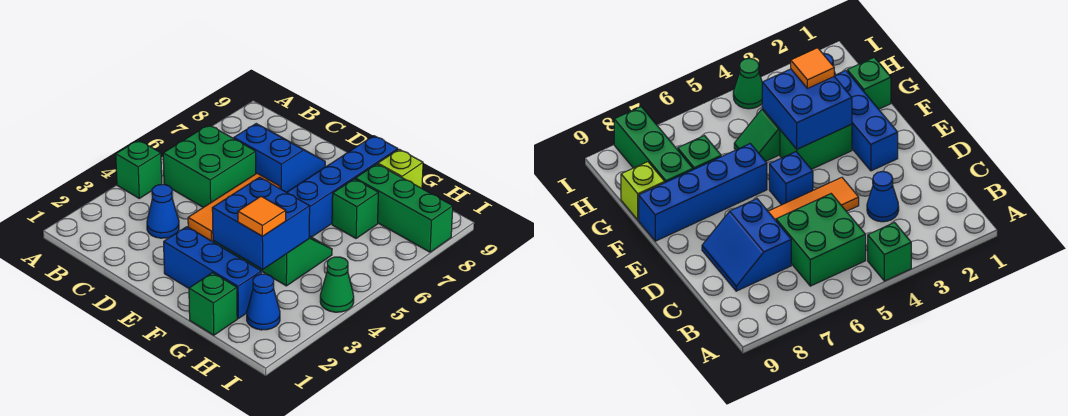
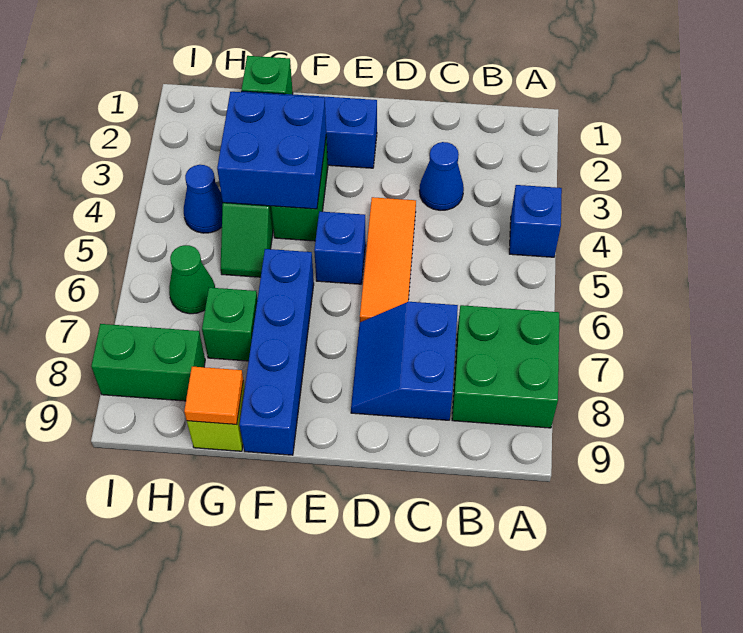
green brick A4 level 1 -> blue brick A4 level 1
green brick B5:C6 level 1 -> green brick A7:B8 level 1
blue slope C7:D8 level 1 top 7 -> blue slope C7:D8 level 1 top C
orange tile G3 level 3 -> orange tile G9 level 2
green brick G8:I8 level 1 -> green brick H8:I8 level 1
blue cone H2 level 1 -> blue cone H4 level 1
green cone I4 level 1 -> green cone H6 level 1

